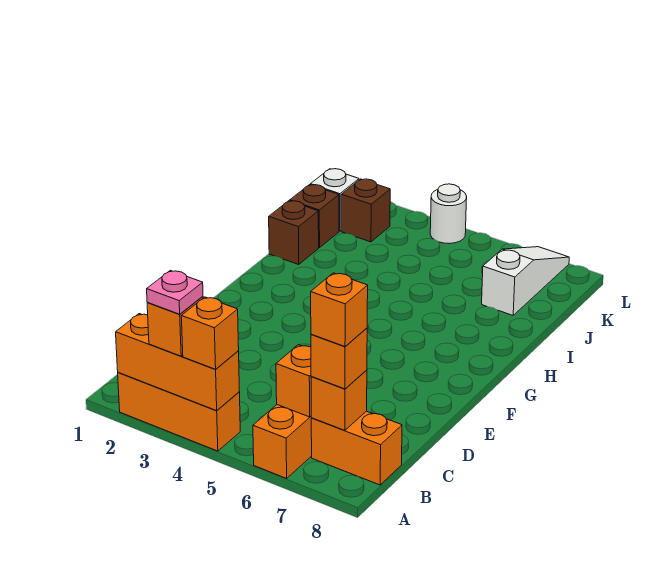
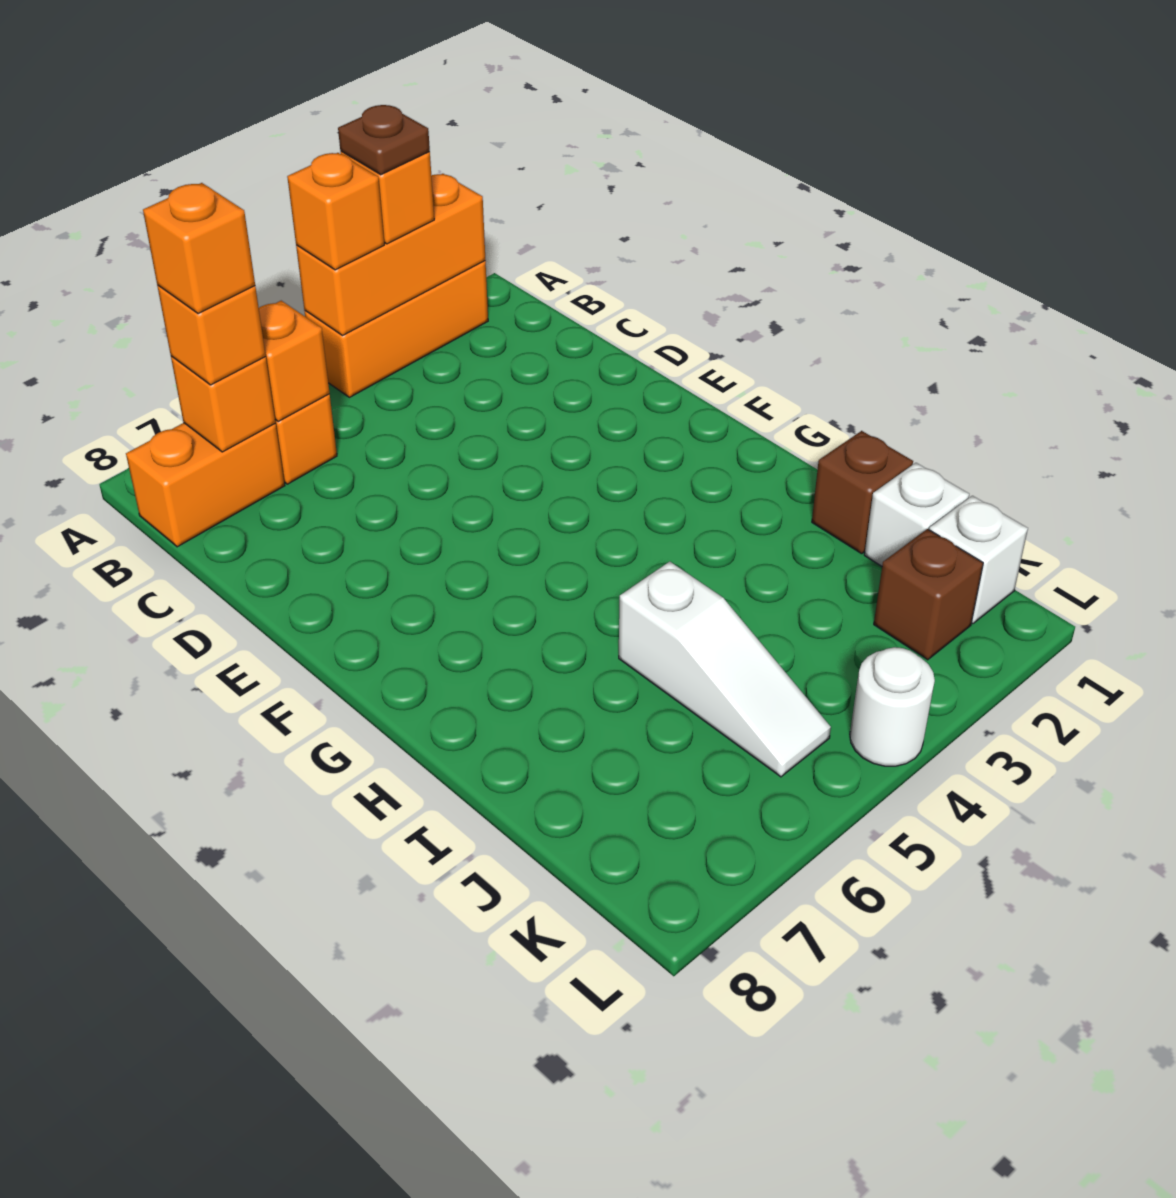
pink plate A3 level 4 -> brown plate A3 level 4
brown brick J1 level 1 -> white brick J1 level 1
white slope J7:L7 level 1 top J -> white slope I5:K5 level 1 top I

